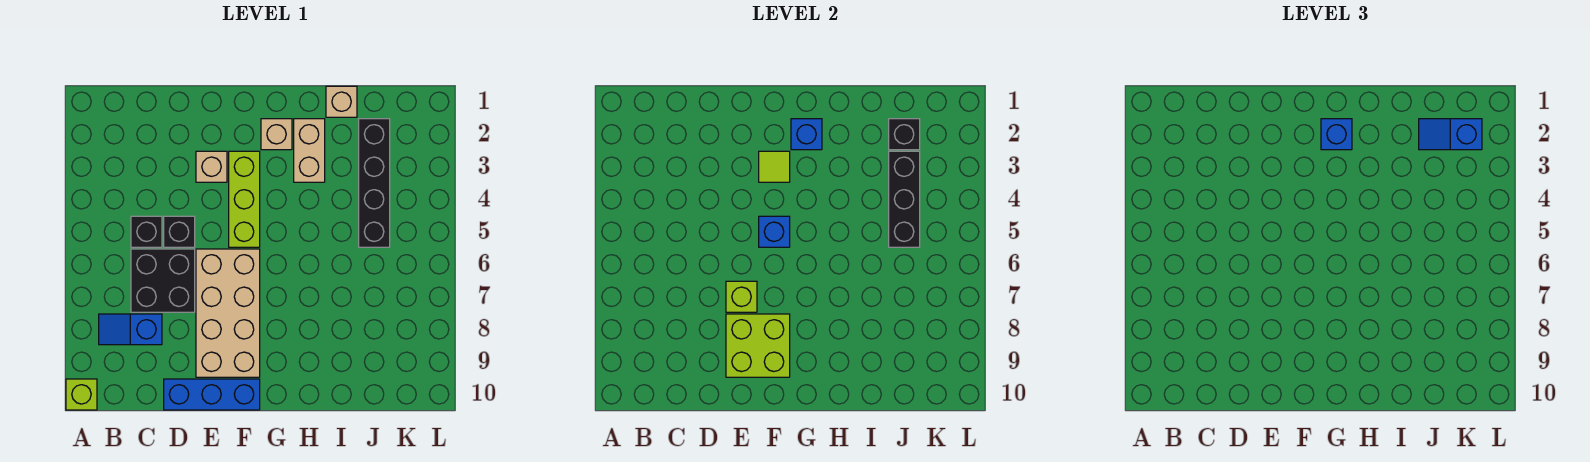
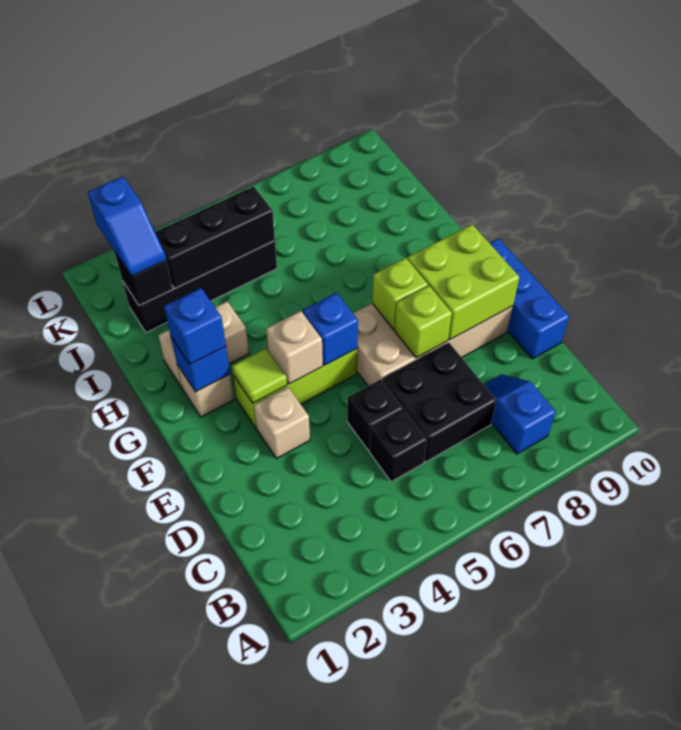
lime brick A10 level 1 -> lime brick F7 level 2
blue slope B8:C8 level 1 top C -> blue slope B8:C8 level 1 top B
tan brick I1 level 1 -> tan brick F4 level 2

